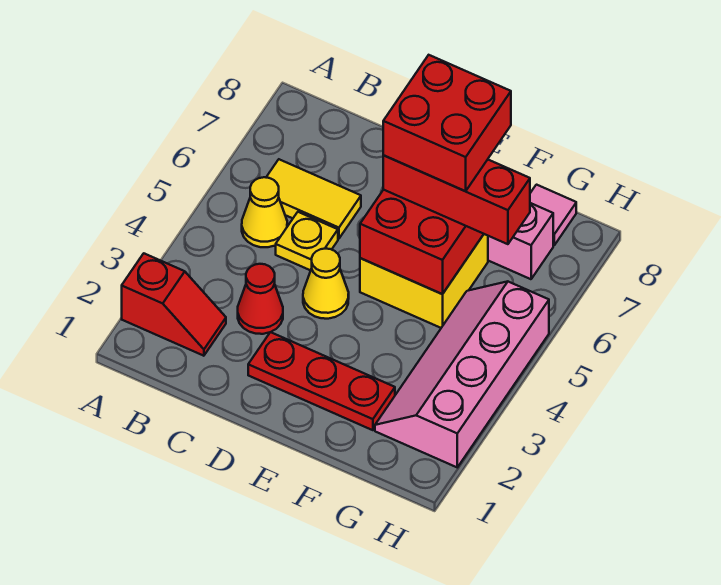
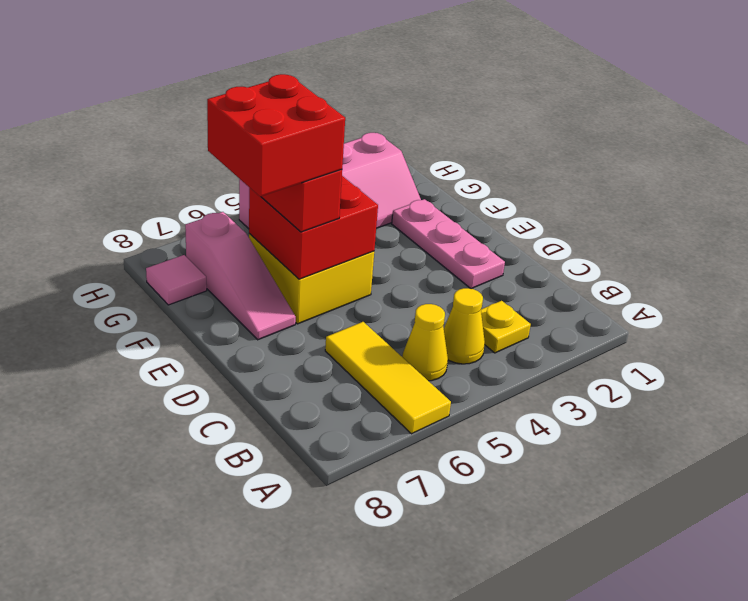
red slope A2:B2 level 1 top A -> none
yellow tile B6:C6 level 1 -> yellow tile A6:C6 level 1
red cone C3 level 1 -> none
yellow plate C5 level 1 -> yellow plate B3 level 1
red plate D2:F2 level 1 -> pink plate D2:F2 level 1
yellow cone D4 level 1 -> yellow cone B4 level 1

